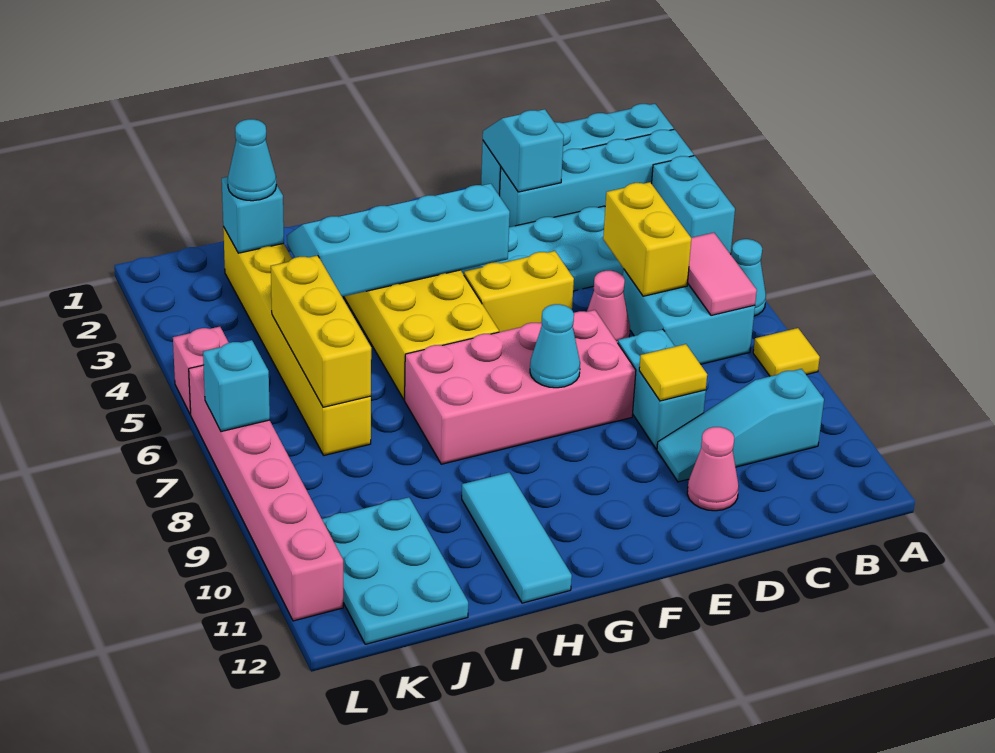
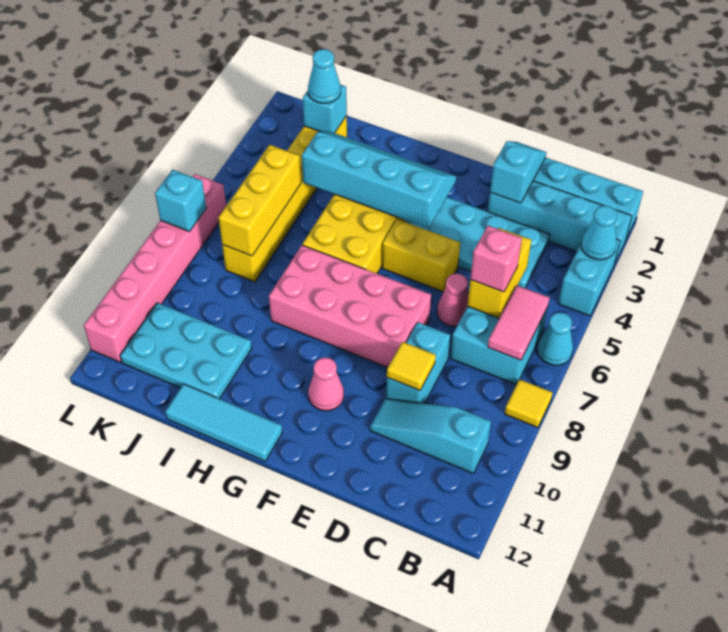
pink cone D11 level 1 -> pink cone F10 level 1
cyan cone F8 level 2 -> cyan cone A3 level 2
cyan tile H10:H12 level 1 -> cyan tile G12:I12 level 1
cyan plate J10:K12 level 1 -> cyan plate I10:K11 level 1
pink brick L5 level 1 -> pink brick C6 level 3

